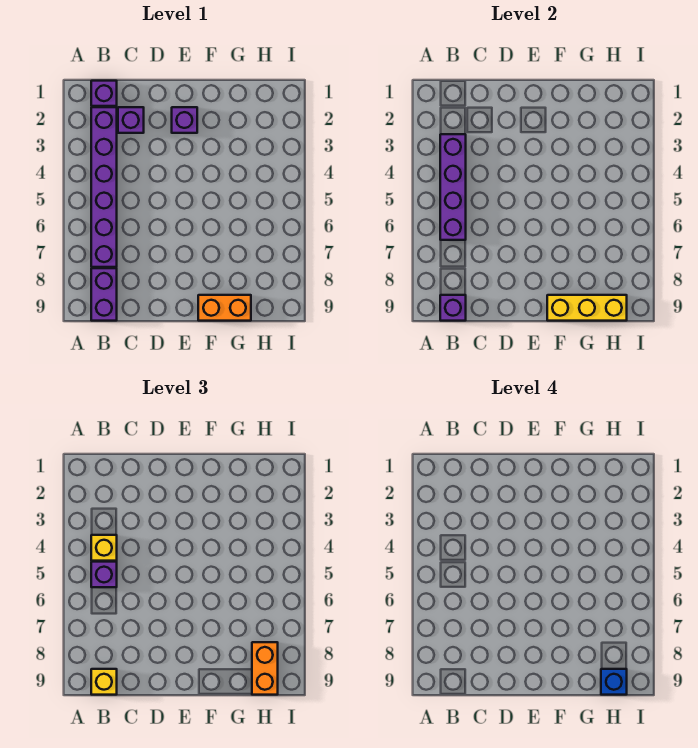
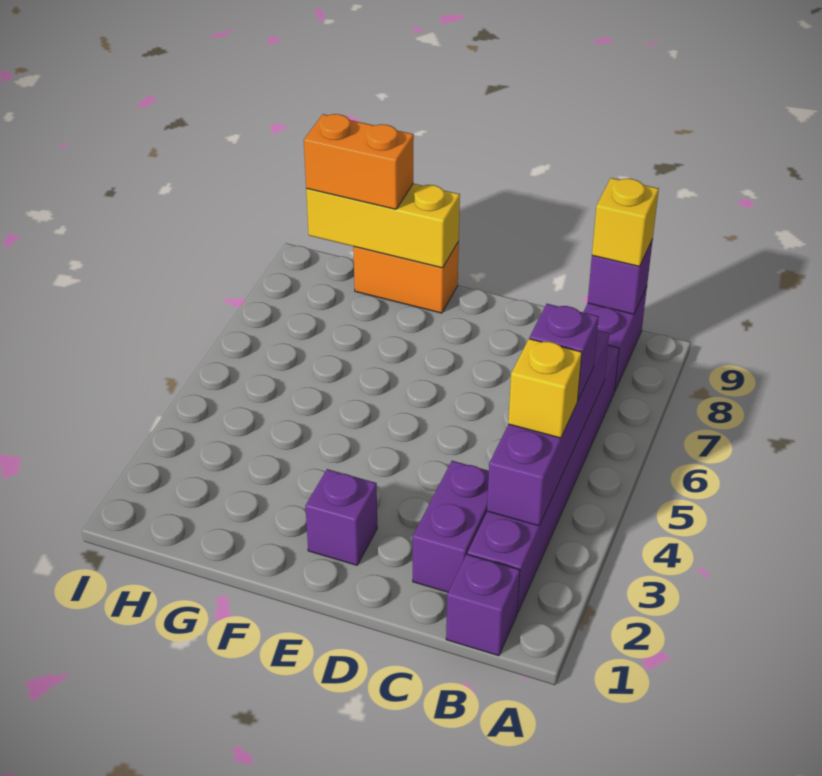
purple brick C2 level 1 -> purple brick C2:C3 level 1
orange brick H8:H9 level 3 -> orange brick G9:H9 level 3
blue brick H9 level 4 -> none

